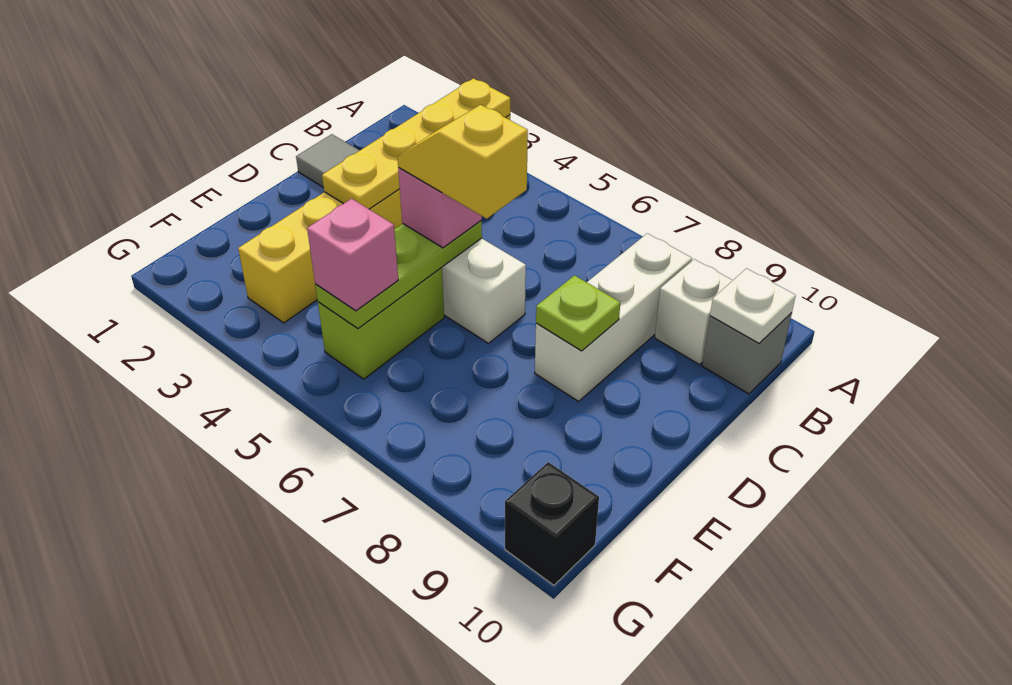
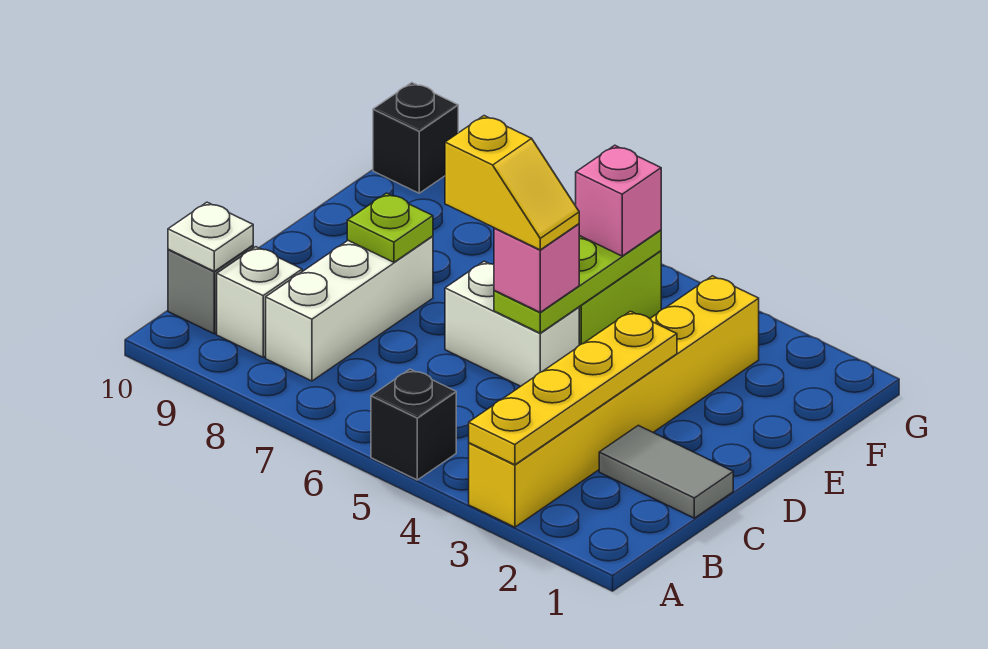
none -> black brick A5 level 1

